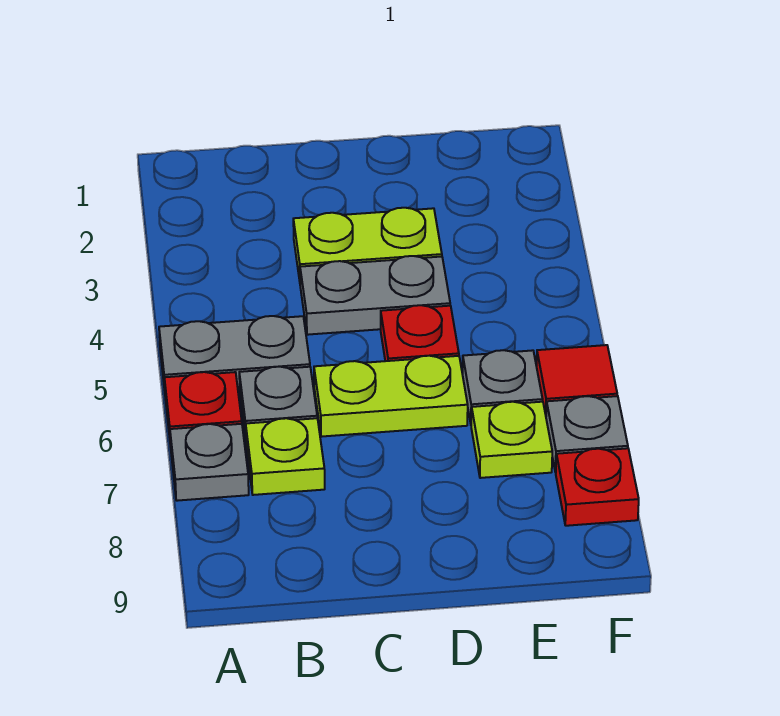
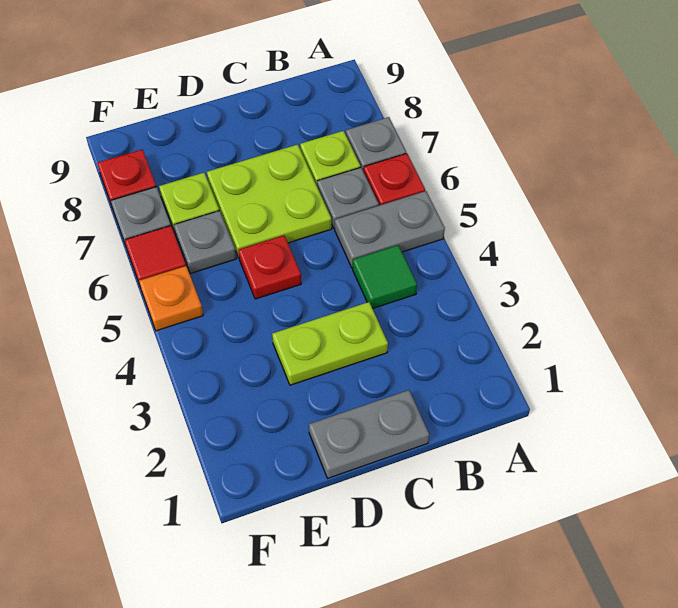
none -> green tile B4 level 1
grey plate C4:D4 level 1 -> grey plate C1:D1 level 1
lime plate C6:D6 level 1 -> lime plate C6:D7 level 1
none -> orange plate F5 level 1

